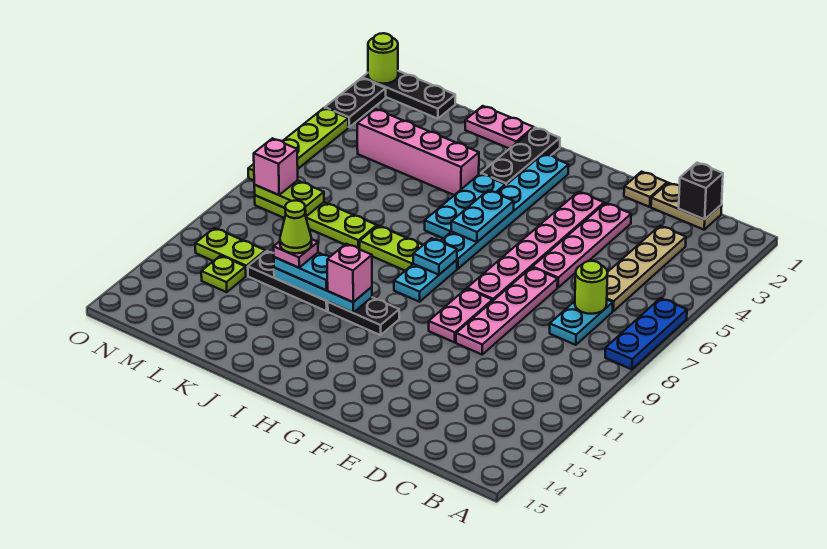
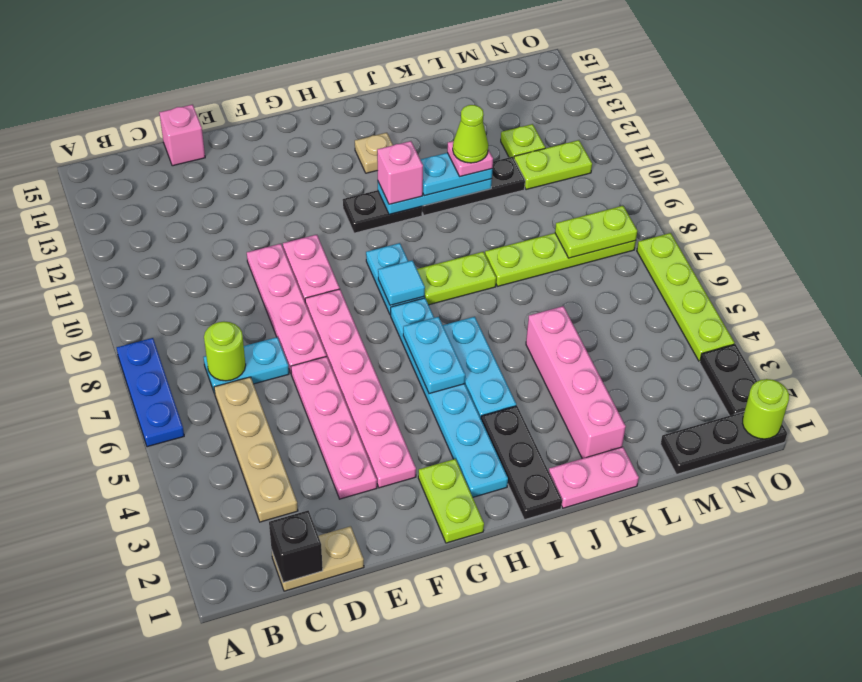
cyan plate C7:C8 level 1 -> cyan plate C7:D7 level 1
tan plate E1 level 1 -> tan plate I13 level 1
none -> lime plate G1:G2 level 1
cyan plate H8 level 2 -> cyan tile H8 level 2
pink brick J4:M4 level 1 -> pink brick K2:K5 level 1
pink brick N8 level 3 -> pink brick D15 level 1

